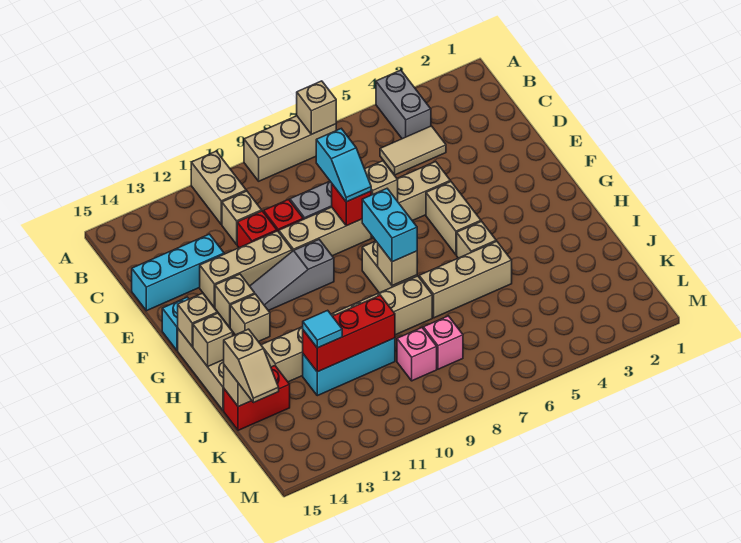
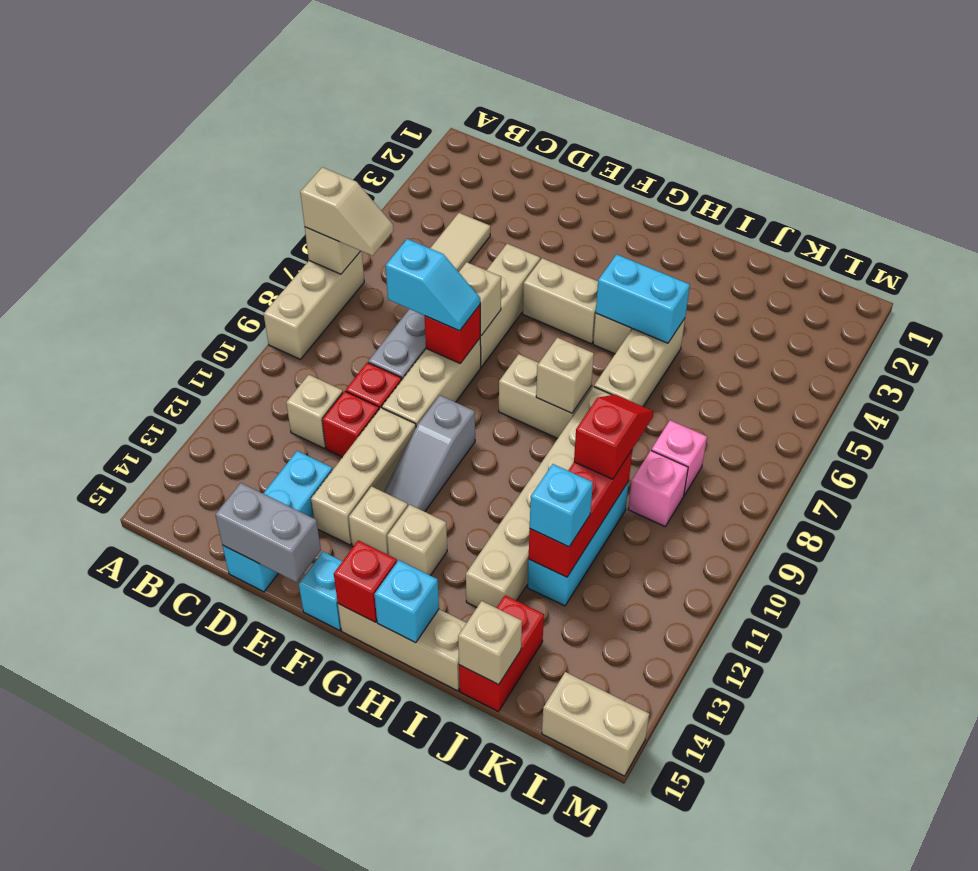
grey brick A4:B4 level 1 -> grey brick D15:E15 level 2
tan brick A11:B11 level 1 -> tan brick L15:M15 level 1
cyan brick G8:H8 level 3 -> cyan brick H5:I5 level 2
tan brick G15 level 2 -> red brick G15 level 2
tan brick H15 level 2 -> cyan brick H15 level 2
none -> red slope J9:J10 level 3 top 10
cyan tile J12 level 3 -> cyan brick J12 level 3
tan slope J15:K15 level 3 top J -> tan slope A7:B7 level 3 top A

